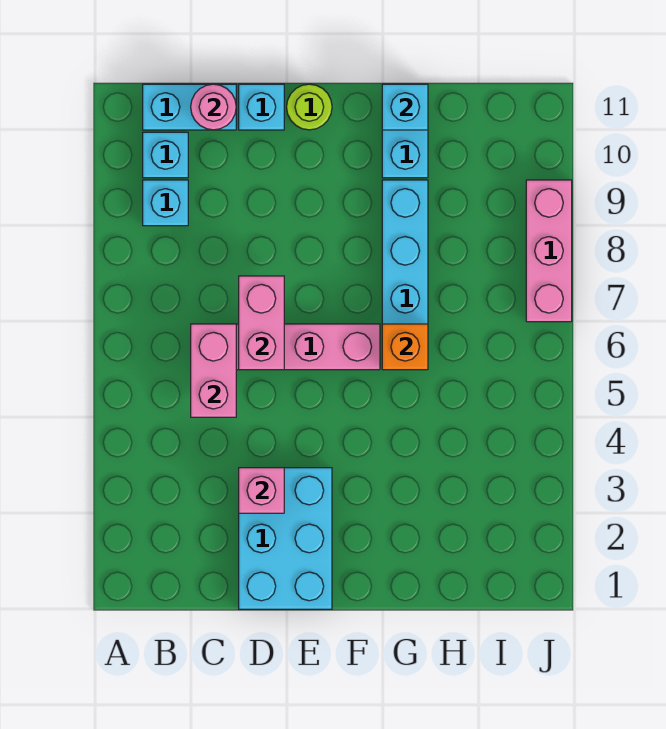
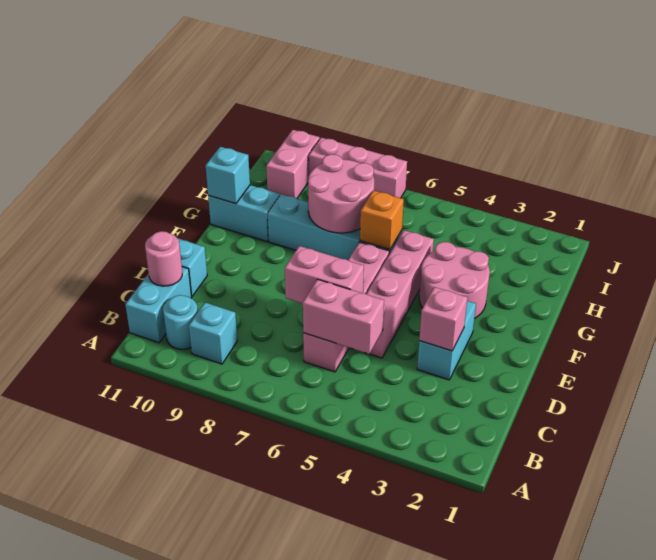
cyan brick B10 level 1 -> cyan round brick B10 level 1
cyan brick D1:E3 level 1 -> cyan brick D3:E3 level 1
none -> pink brick D5:G5 level 1
lime round brick E11 level 1 -> none
none -> pink round brick F3:G4 level 1
none -> pink round brick G7:H8 level 2
none -> pink brick I10:J10 level 1

